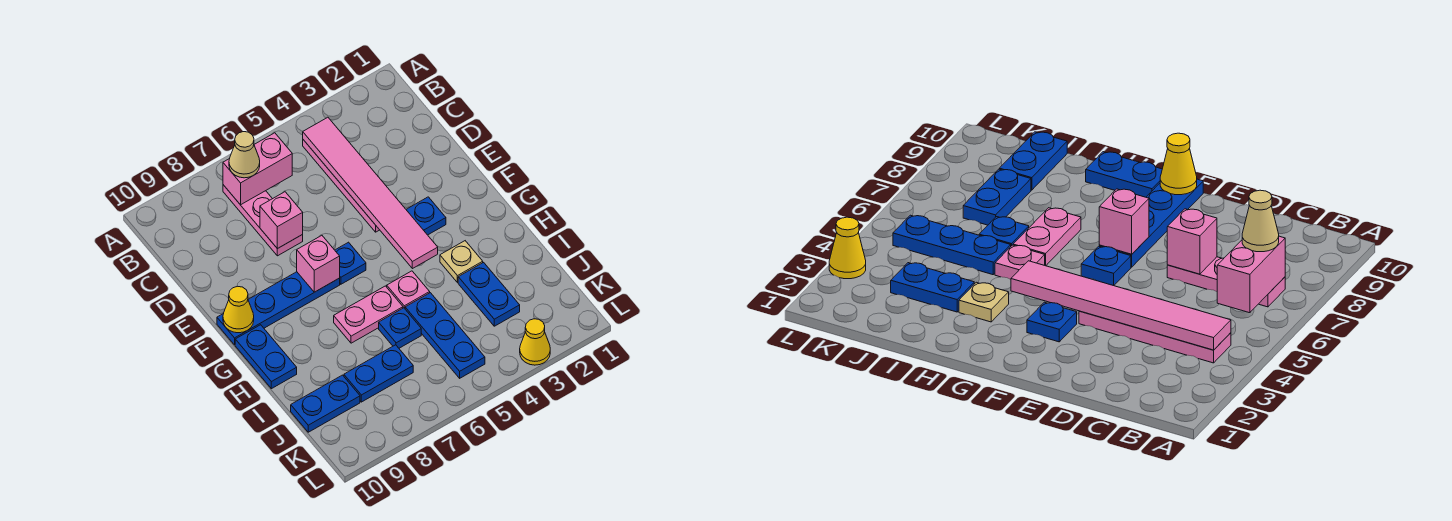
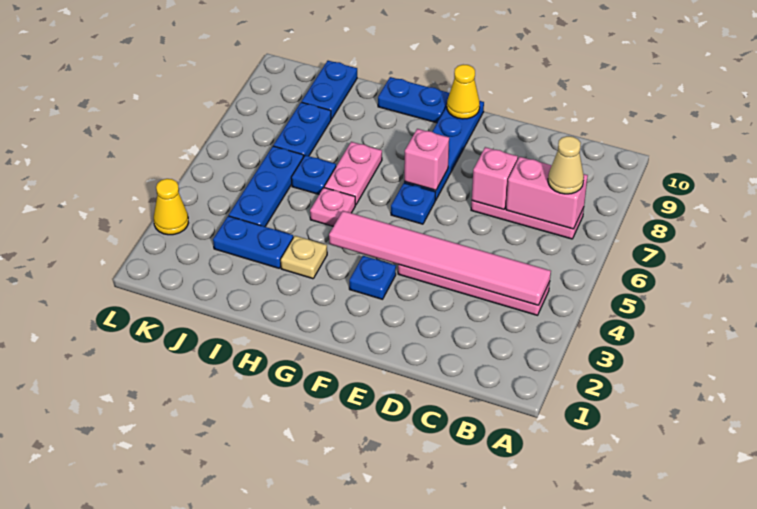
pink brick B6:B7 level 2 -> pink brick B7:C7 level 2
blue plate I5:K5 level 1 -> blue plate J4:J6 level 1

